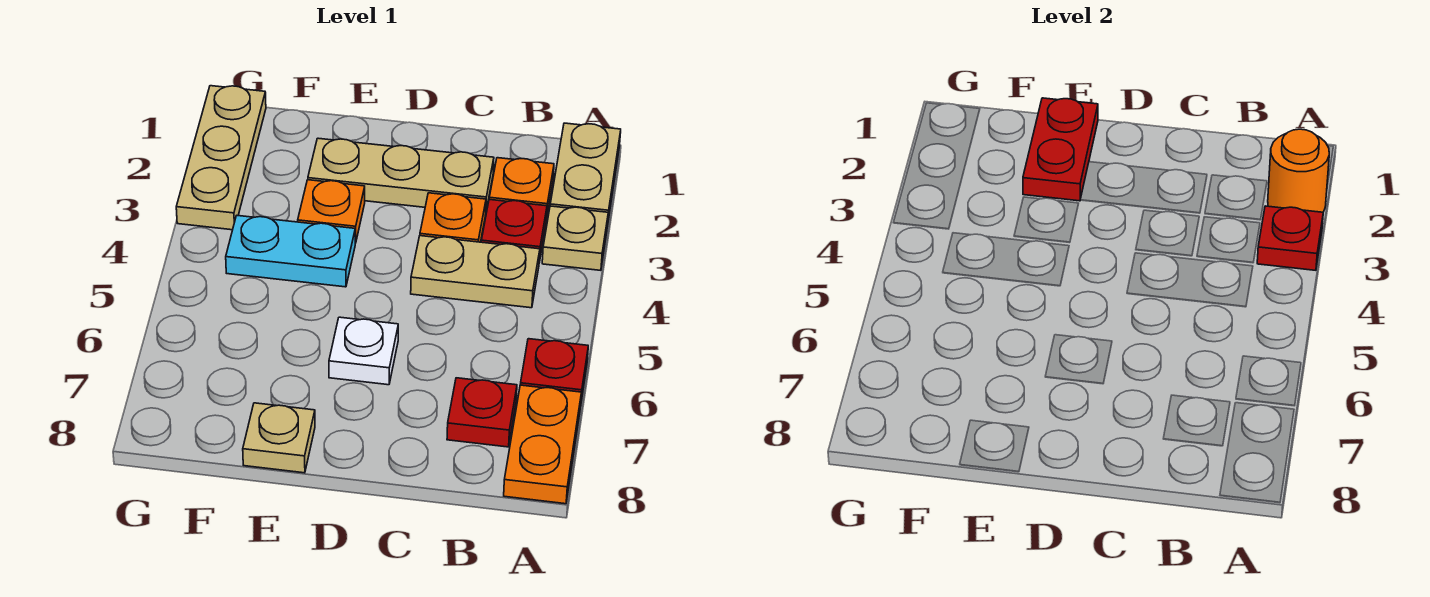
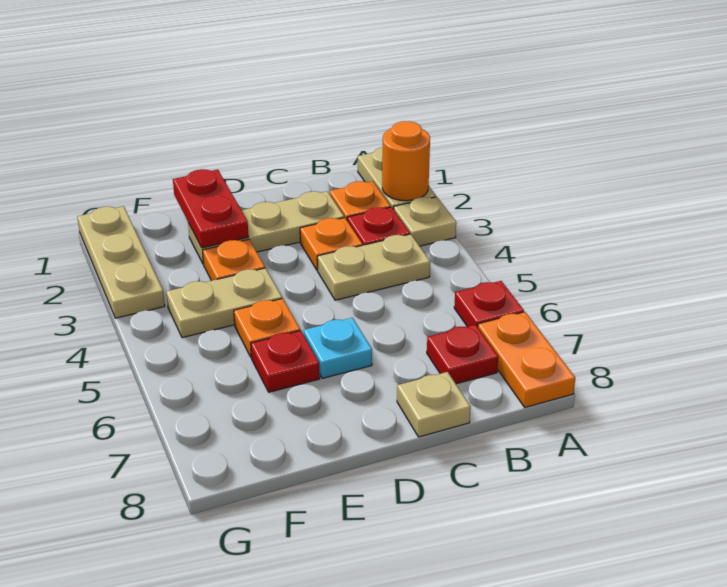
red plate A3 level 2 -> red plate E6 level 1
white plate D6 level 1 -> cyan plate D6 level 1
cyan plate E4:F4 level 1 -> tan plate E4:F4 level 1
none -> orange plate E5 level 1
tan plate E8 level 1 -> tan plate C8 level 1

